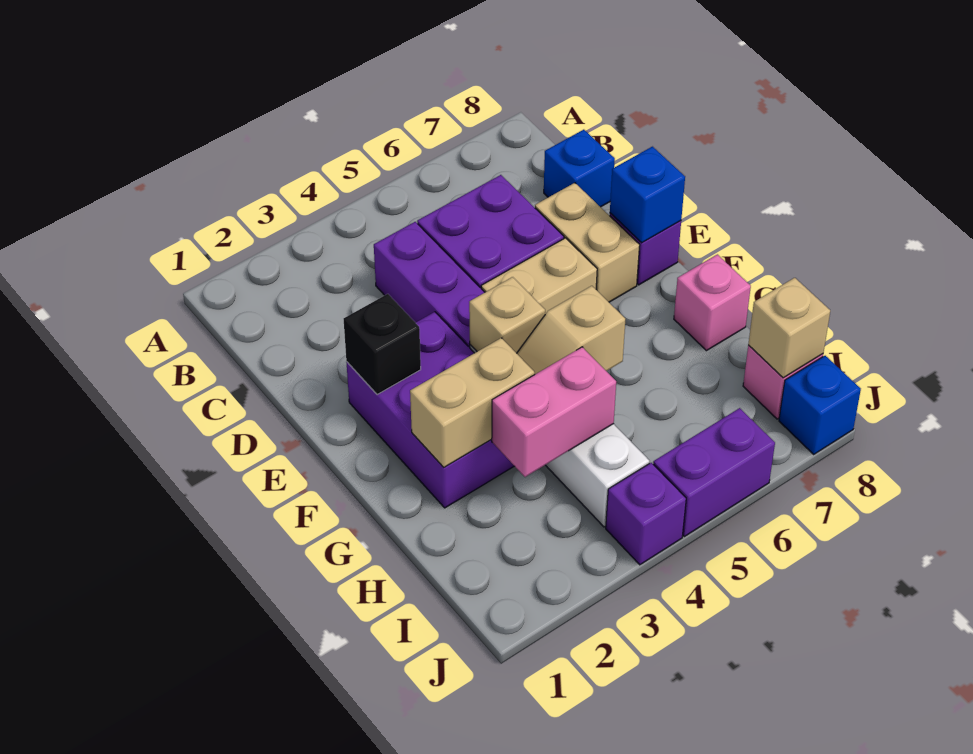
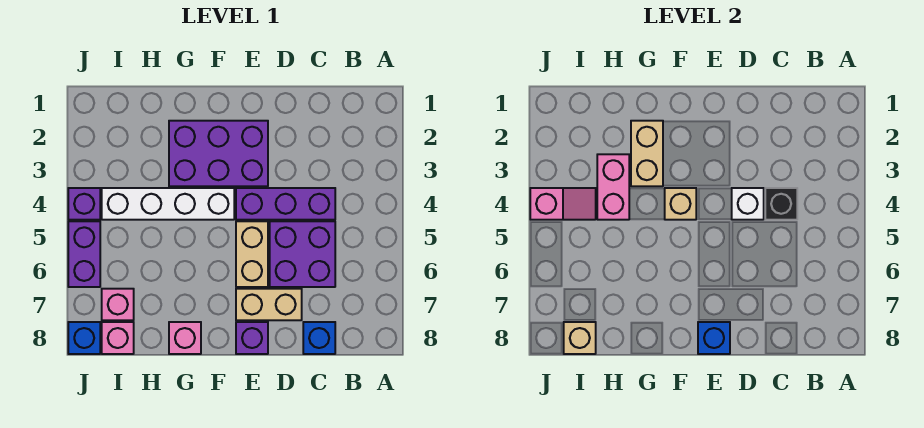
none -> white brick D4 level 2
black brick E2 level 2 -> black brick C4 level 2
tan slope G4:G5 level 2 top 5 -> none
none -> pink slope I4:J4 level 2 top J
none -> pink brick I7 level 1

